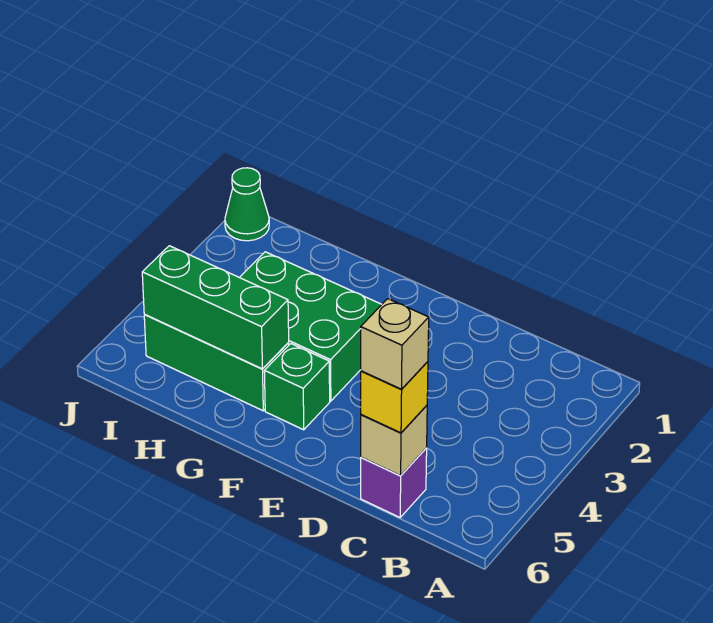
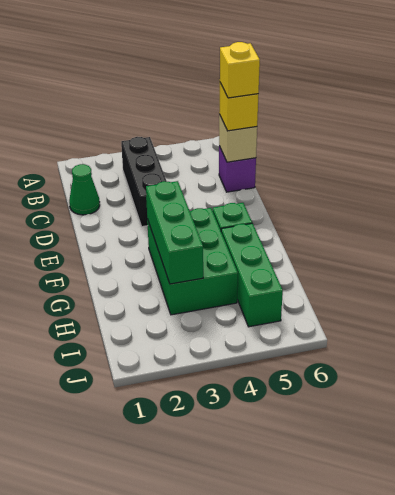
none -> black brick B3:D3 level 1
tan brick C6 level 4 -> yellow brick C6 level 4
green brick G5:I5 level 2 -> green brick F3:H3 level 2
green cone J1 level 1 -> green cone C1 level 1

